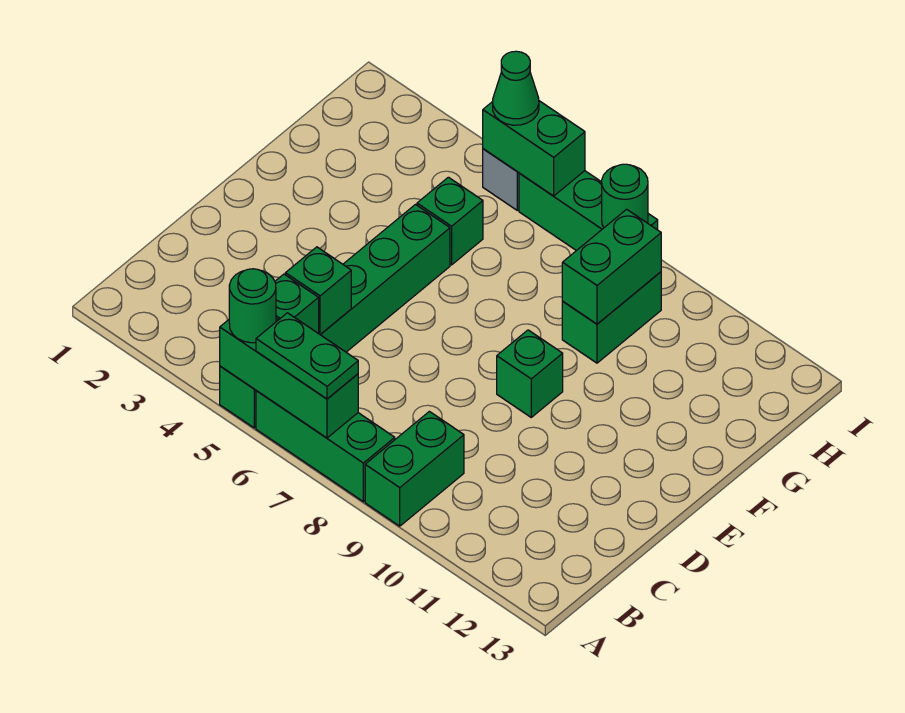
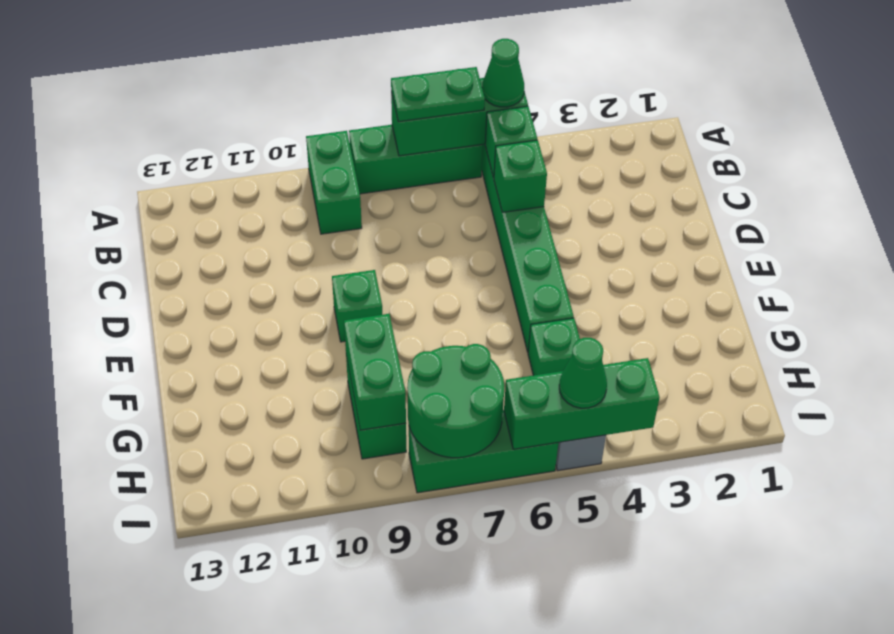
green round brick A5 level 3 -> green cone A5 level 3
green brick I5:I6 level 2 -> green brick I4:I6 level 2
green round brick I8 level 2 -> green round brick H7:I8 level 2

